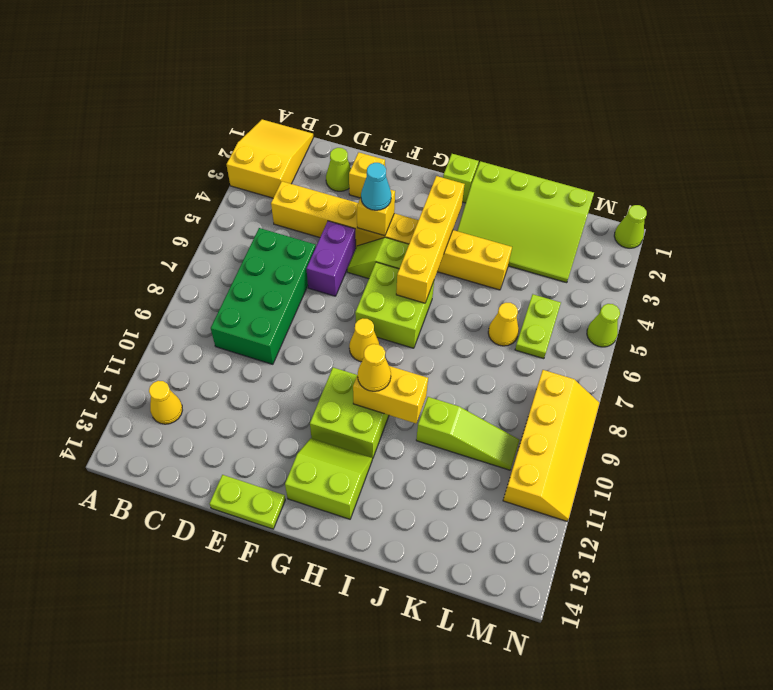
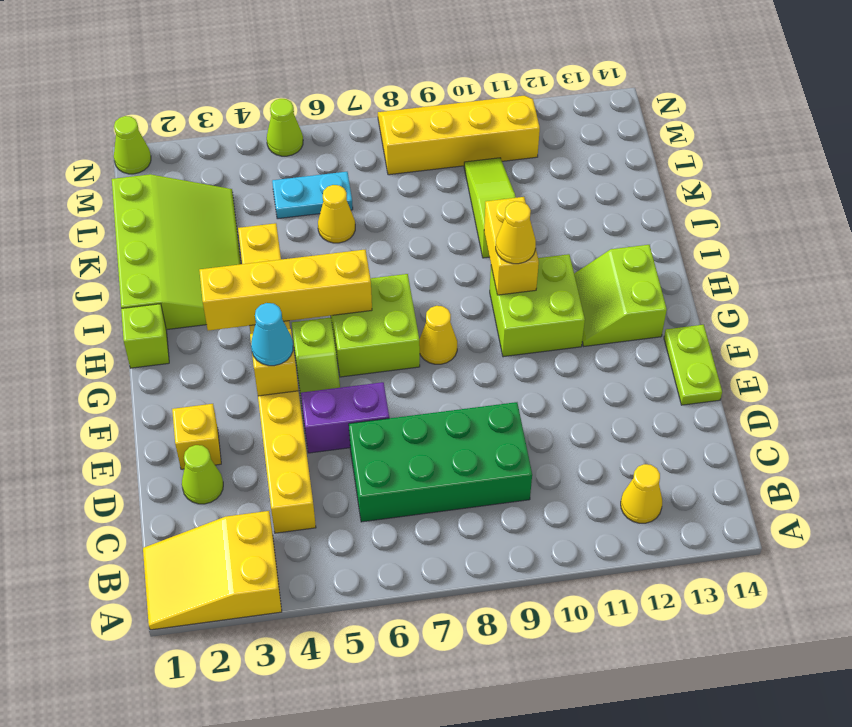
lime plate L5:L6 level 1 -> cyan plate L5:L6 level 1

